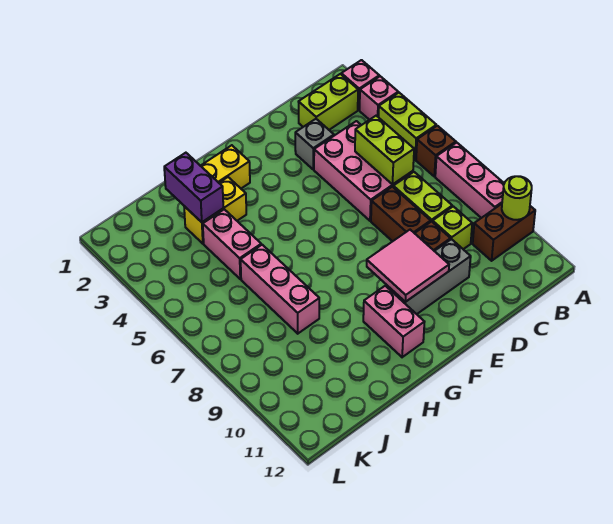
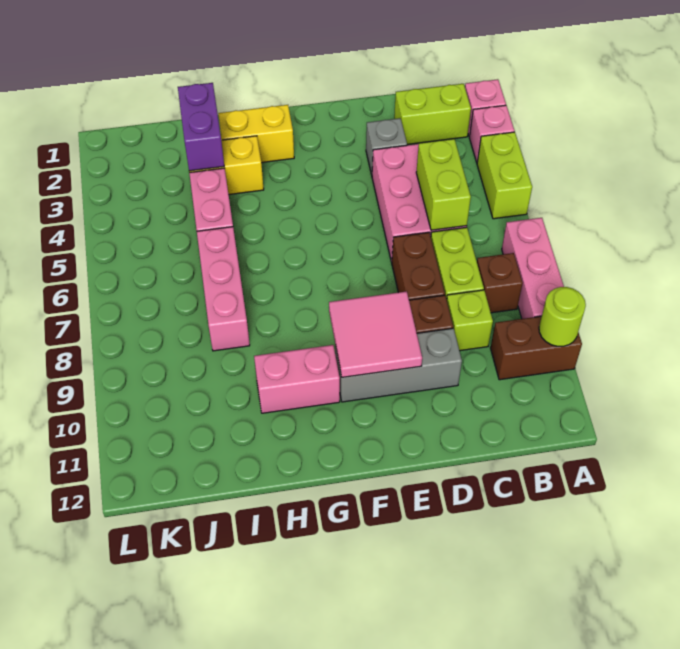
brown brick A6 level 1 -> brown brick B8 level 1
pink brick G10:G11 level 1 -> pink brick G10:H10 level 1

